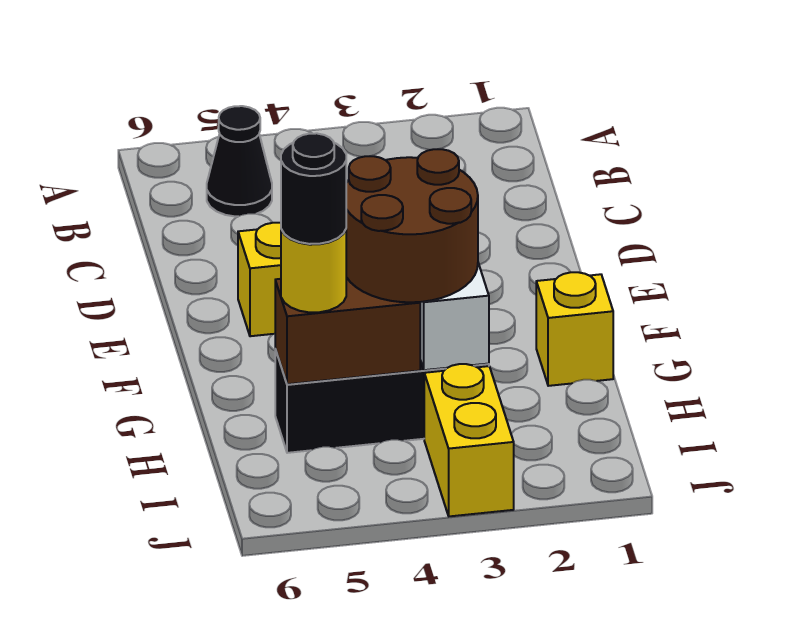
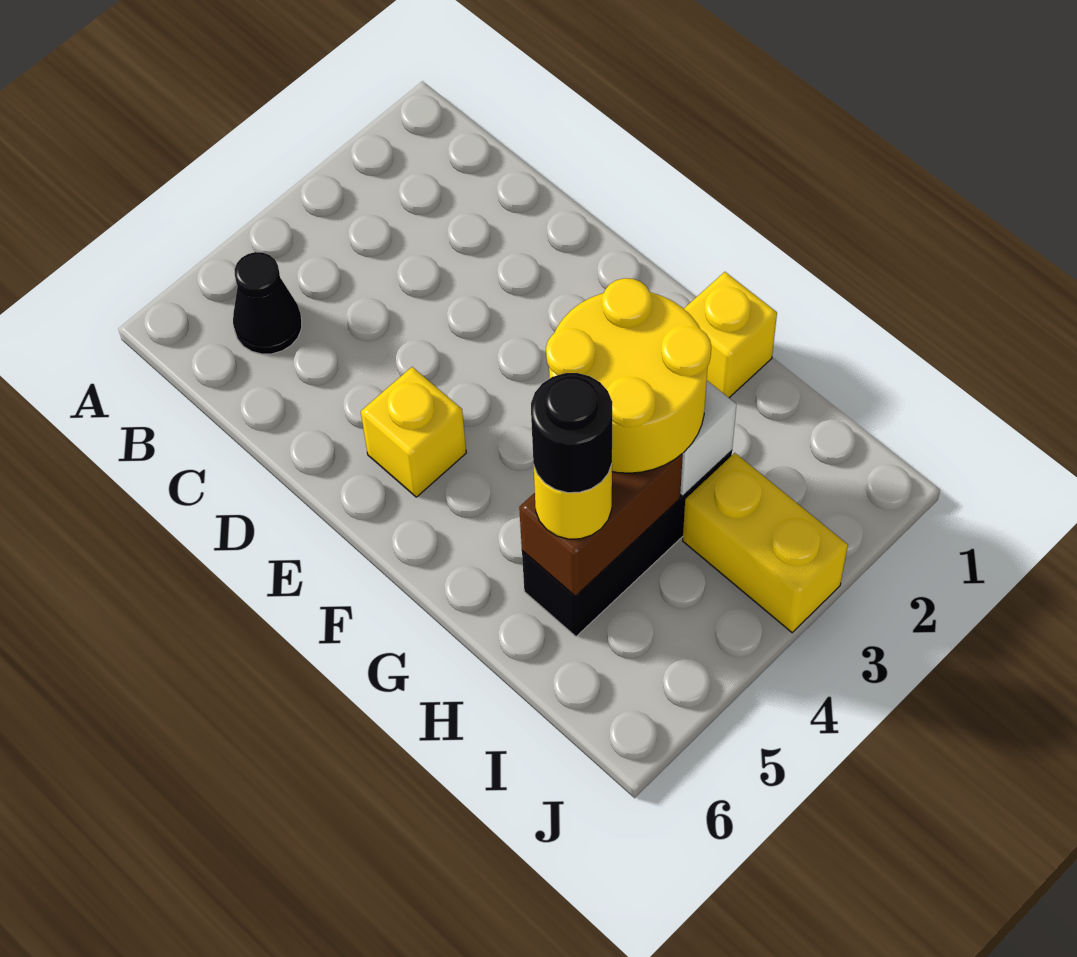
brown round brick G3:H4 level 3 -> yellow round brick G3:H4 level 3

